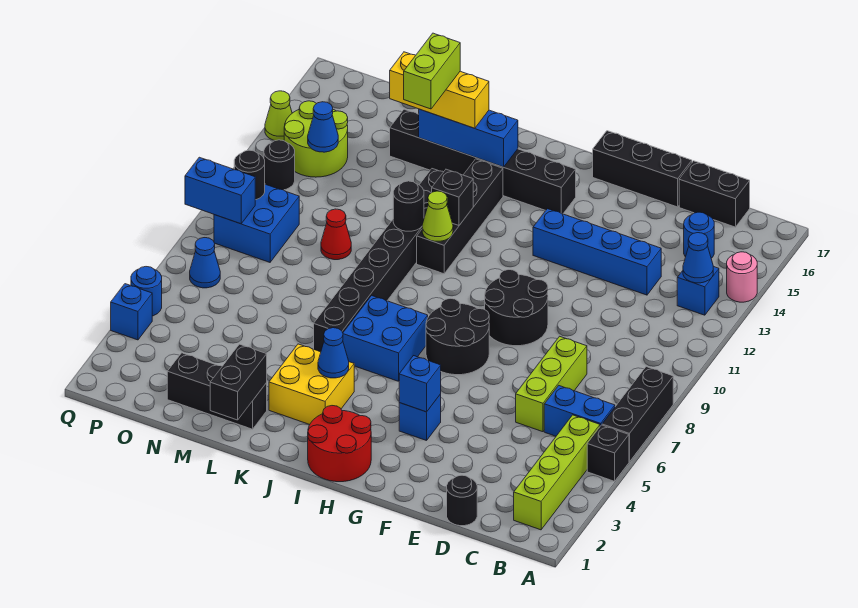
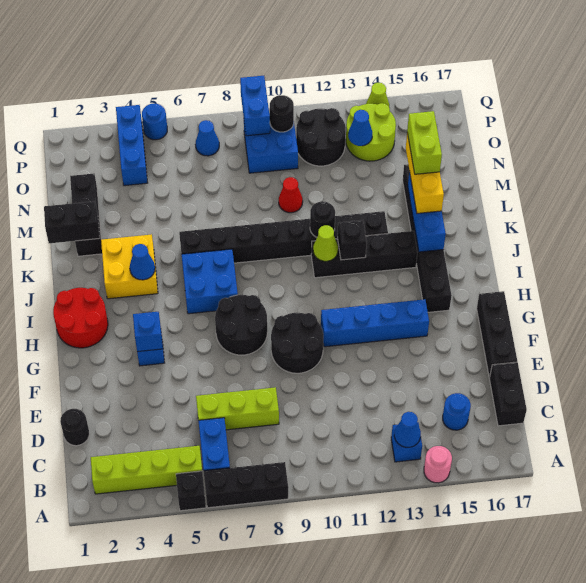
blue brick D13:G13 level 1 -> blue brick G11:G14 level 1
lime brick L14:L15 level 4 -> lime brick L15:M15 level 4
black round brick P12 level 1 -> black round brick O11:P12 level 1
blue brick Q4 level 1 -> blue brick O4:Q4 level 1

